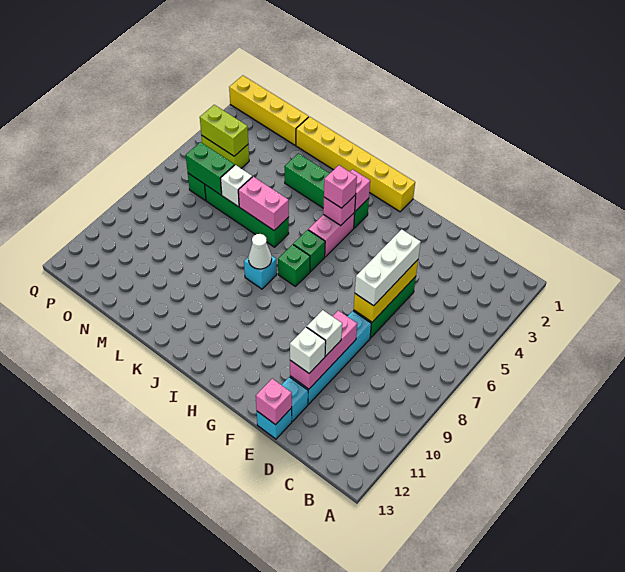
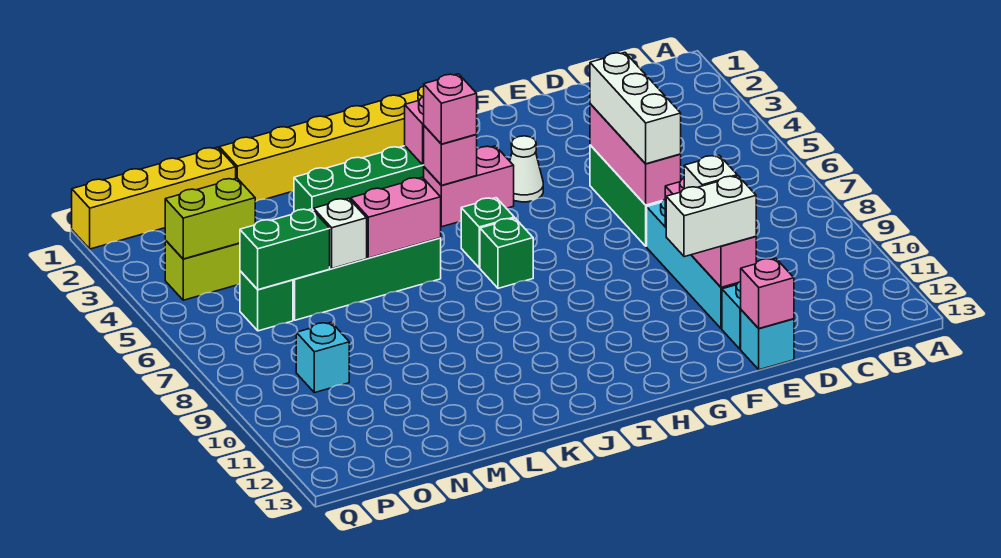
yellow brick E5:E7 level 2 -> pink brick E5:E7 level 2
white brick E11 level 3 -> white brick E11:F11 level 3
pink brick I4:I5 level 1 -> pink brick H4:I4 level 1
cyan brick J8 level 1 -> cyan brick O9 level 1
white cone J8 level 2 -> white cone G4 level 1

